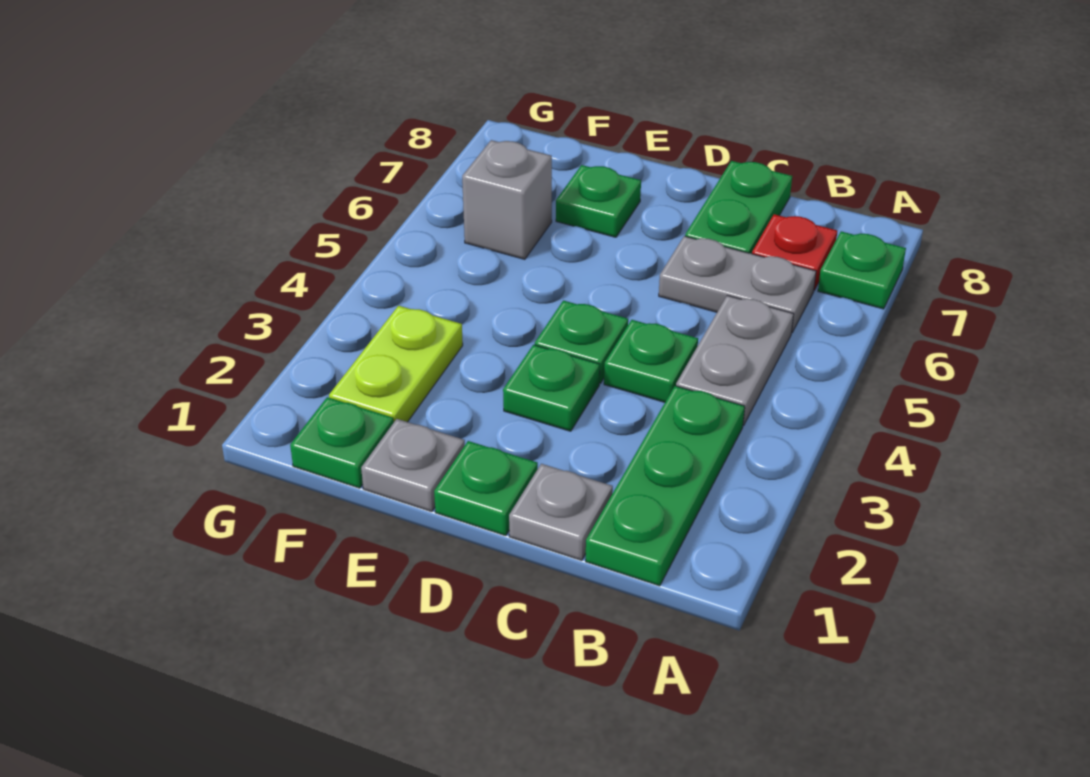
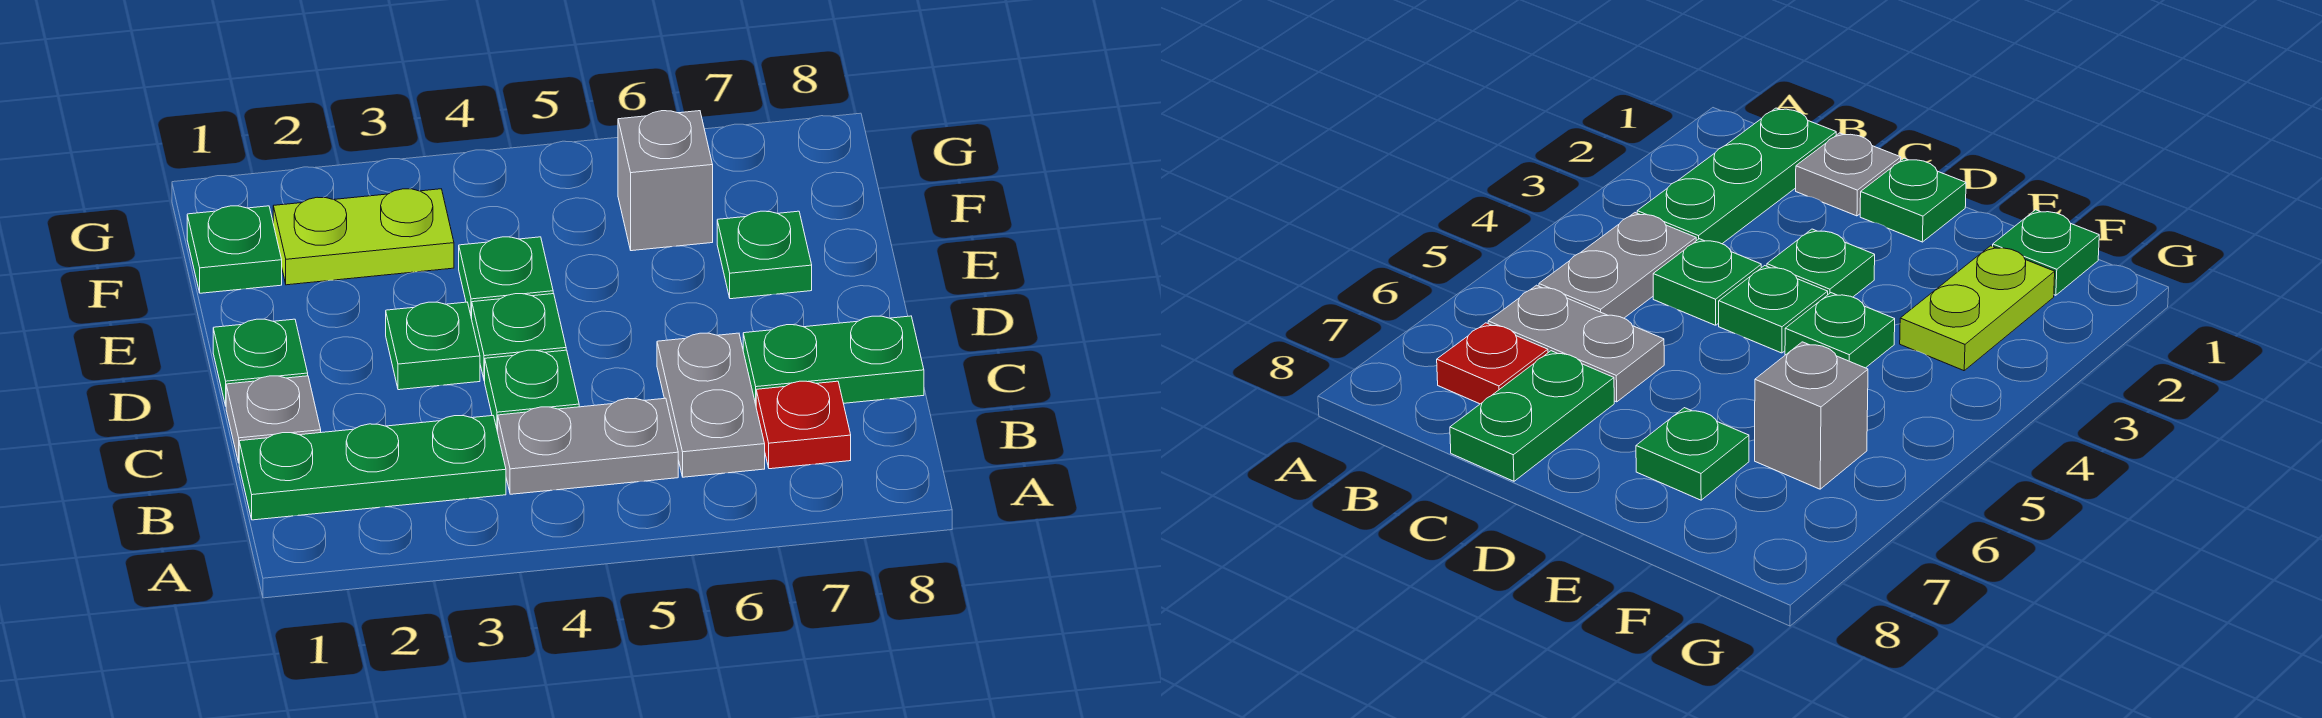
green plate A7 level 1 -> green plate E4 level 1
grey plate E1 level 1 -> none

